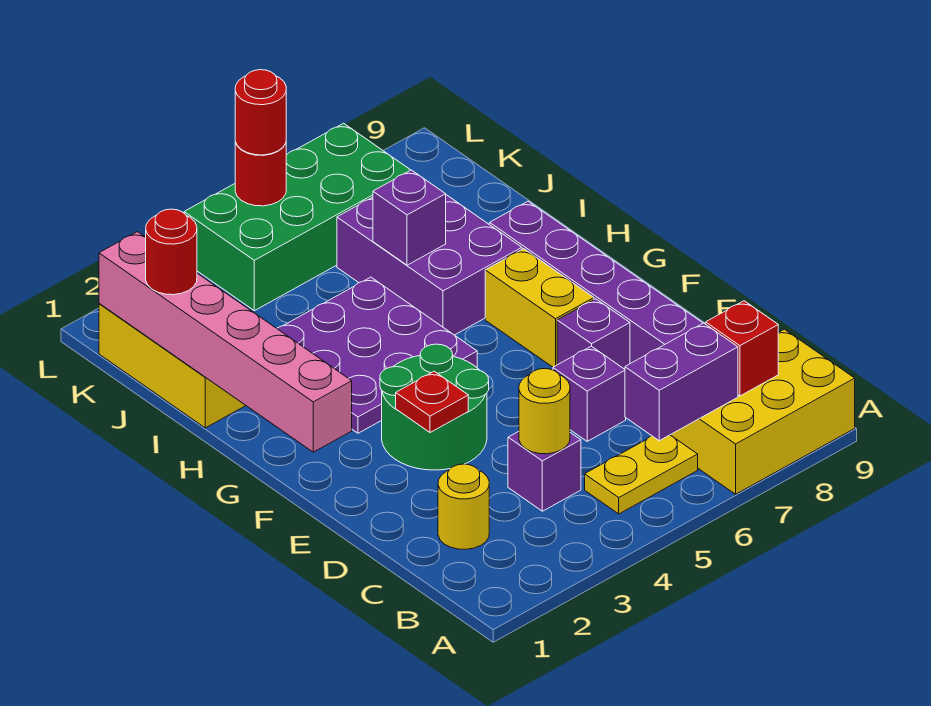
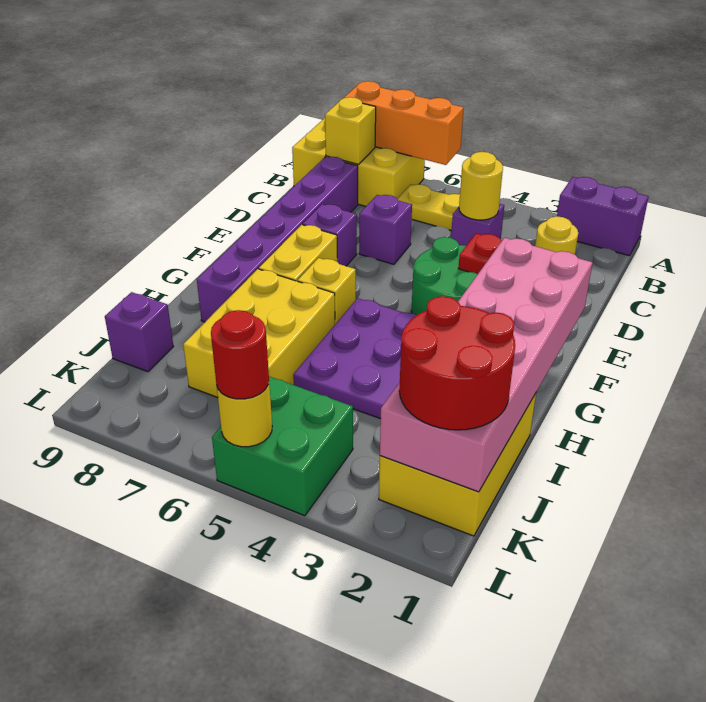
none -> orange brick A6:A8 level 2
purple brick B6:B7 level 2 -> purple brick A1:A2 level 1
red brick B8 level 2 -> yellow brick B8 level 2
pink brick F1:K1 level 2 -> pink brick F1:K2 level 2
none -> yellow brick G6 level 1
purple brick H6:J7 level 1 -> yellow brick H6:J7 level 1
purple brick I6 level 2 -> purple brick J9 level 1
red round brick J1 level 3 -> red round brick J1:K2 level 3
green brick K4:L7 level 1 -> green brick K4:L5 level 1
red round brick L5 level 2 -> yellow round brick L5 level 2

